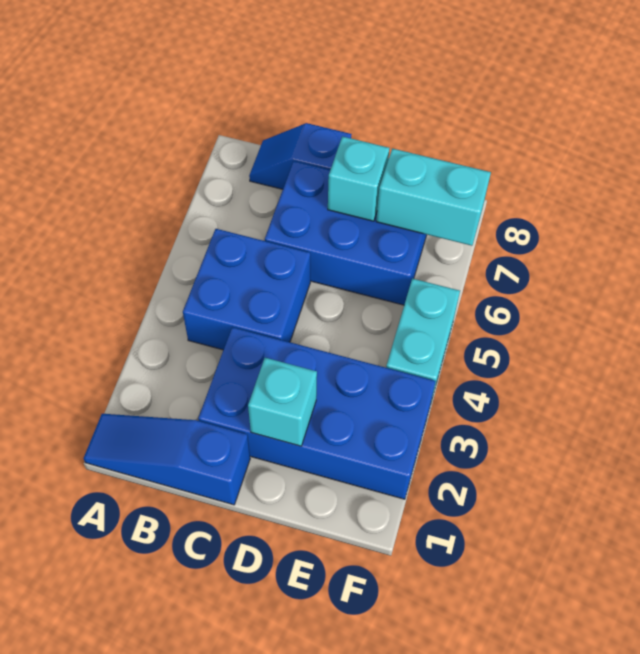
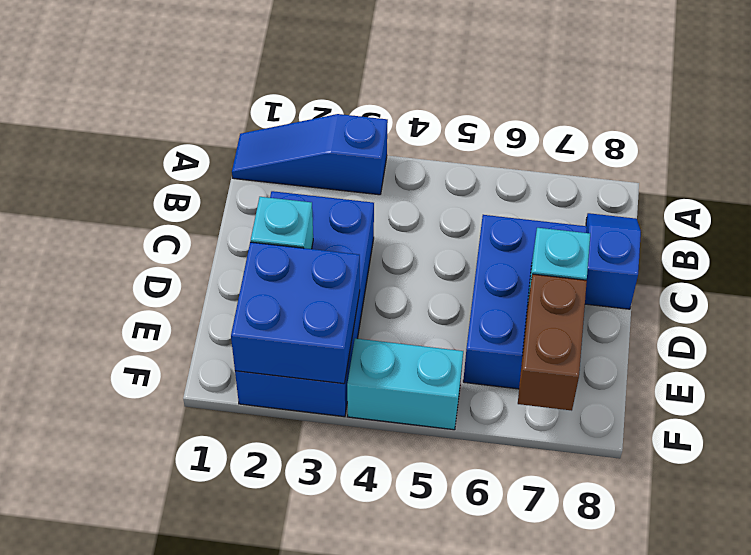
blue slope A1:C1 level 1 top C -> blue slope A1:A3 level 1 top 3
blue brick B4:C5 level 1 -> blue brick E2:F3 level 2
cyan brick E7:F7 level 2 -> brown brick E7:F7 level 2

